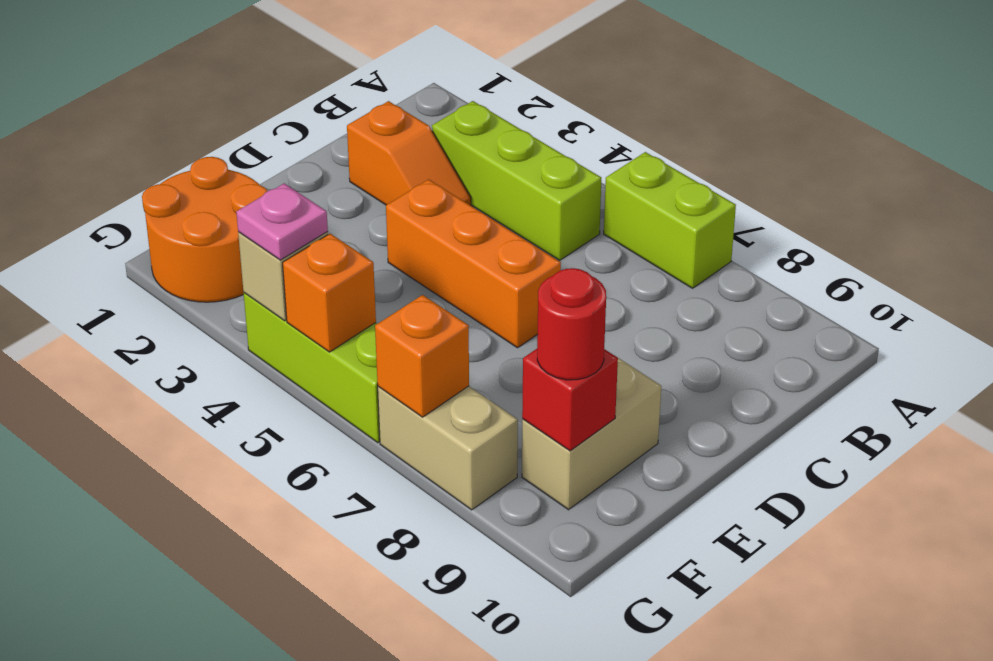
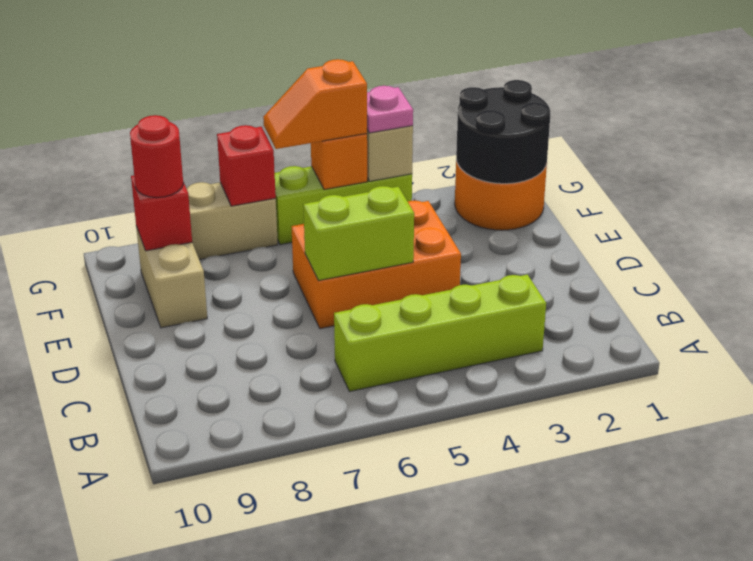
lime brick A6:A7 level 1 -> lime brick D5:D6 level 2
lime brick B3:B5 level 1 -> lime brick B3:B6 level 1
orange slope C2:C3 level 1 top 2 -> orange slope G5:G6 level 3 top 5
orange brick D4:D6 level 1 -> orange brick D4:E6 level 1
none -> black round brick F1:G2 level 2
orange brick G7 level 2 -> red brick G7 level 2

